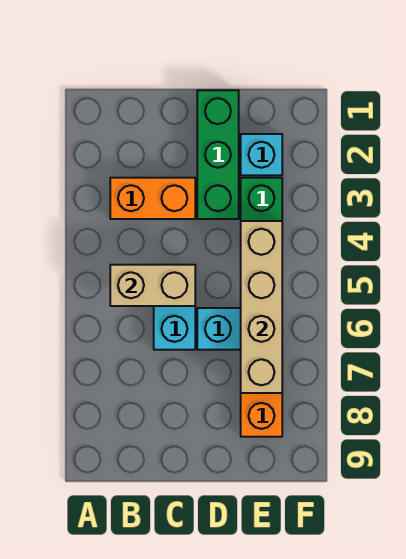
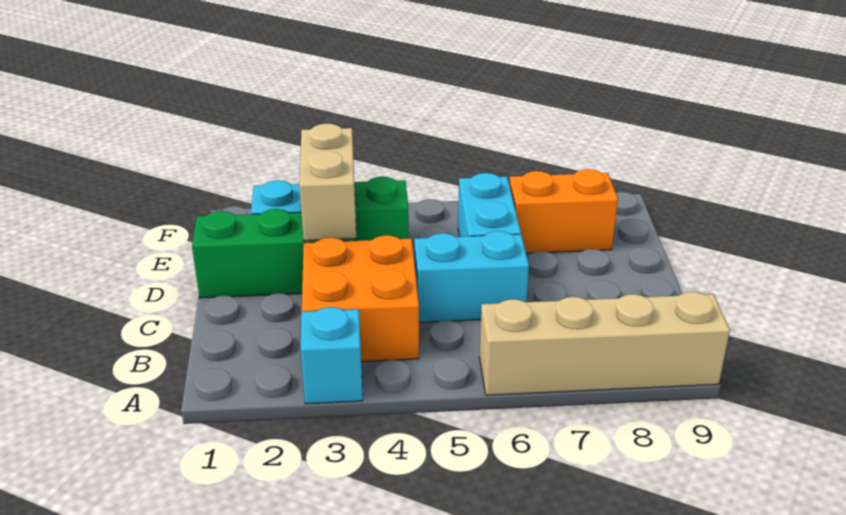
none -> cyan brick A3 level 1
orange brick B3:C3 level 1 -> orange brick B3:C4 level 1
tan brick B5:C5 level 2 -> tan brick D3:E3 level 2
tan brick E4:E7 level 2 -> tan brick A6:A9 level 1

